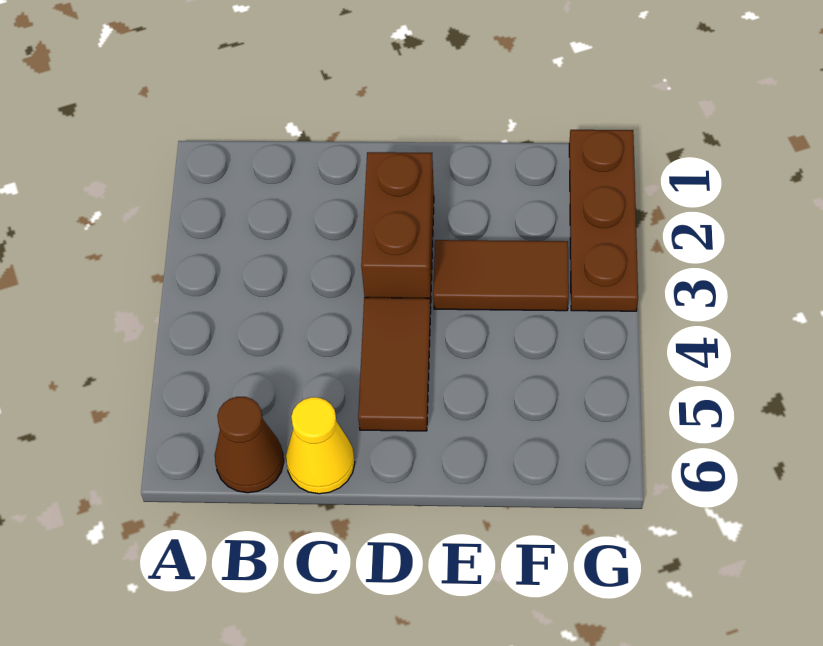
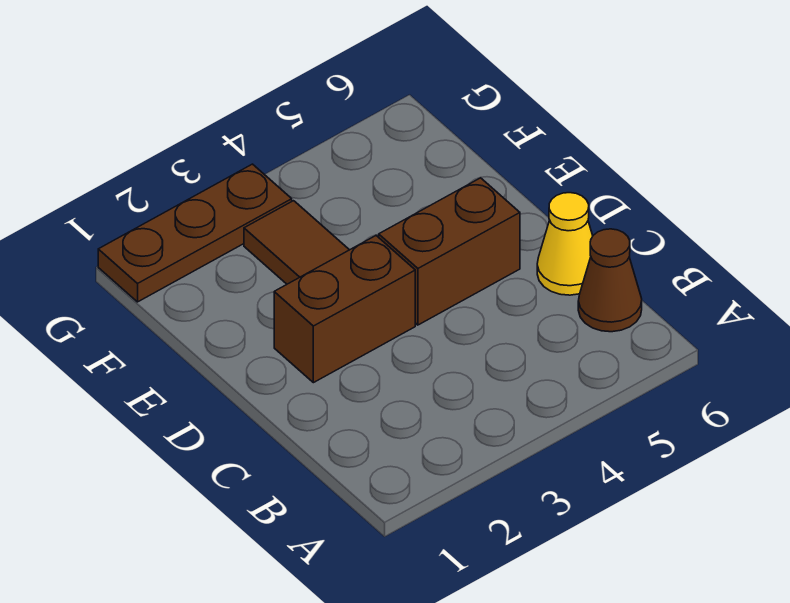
brown tile D4:D5 level 1 -> brown brick D4:D5 level 1

